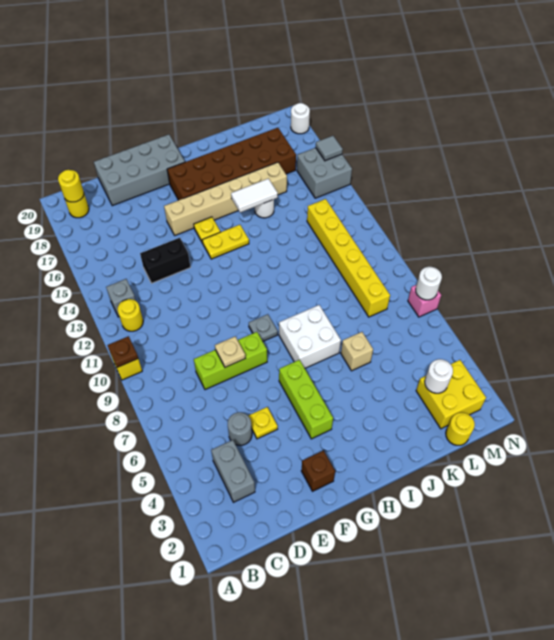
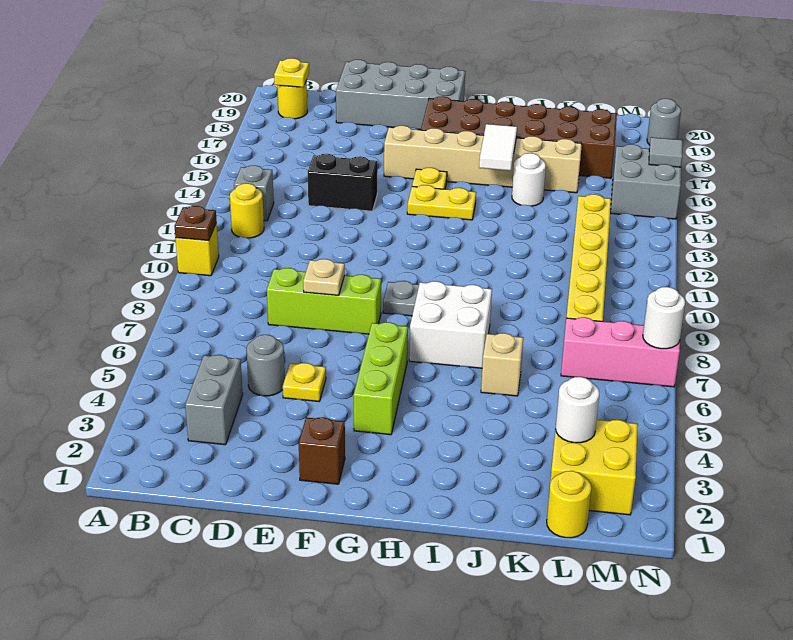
yellow round brick B19 level 2 -> yellow plate B19 level 2
white tile I15:J15 level 2 -> white tile I15:I16 level 2
pink brick N7 level 1 -> pink brick L7:N7 level 1
white round brick N19 level 1 -> grey round brick N19 level 1

